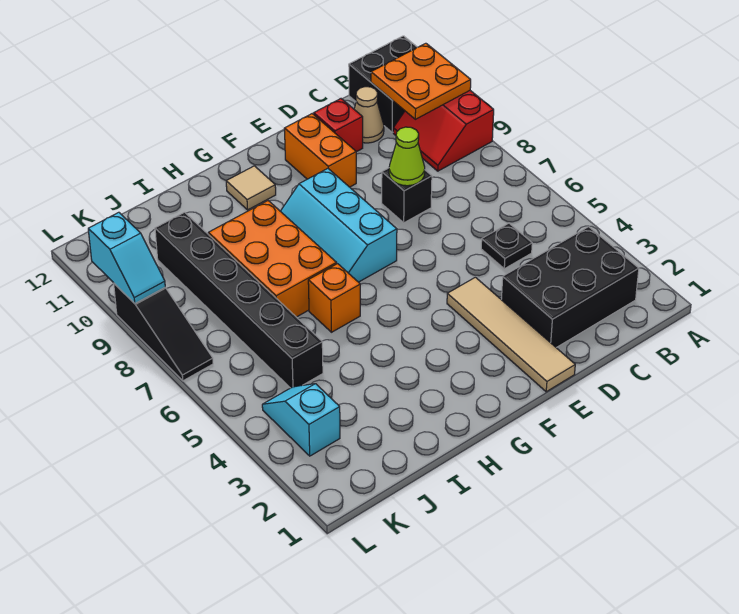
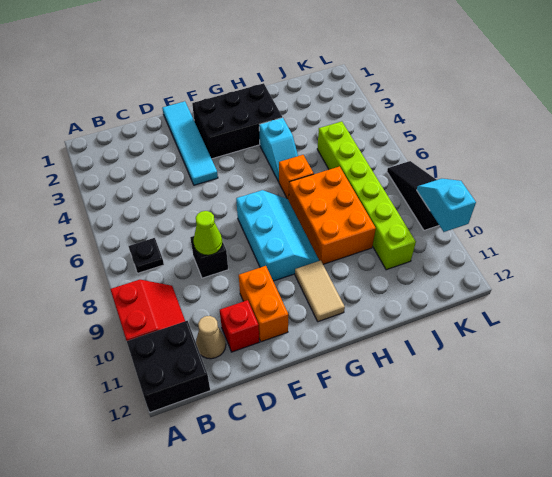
orange plate A10:B11 level 2 -> none
black brick B2:D3 level 1 -> black brick F2:H3 level 1
black plate C5 level 1 -> black plate B7 level 1
tan tile E1:E4 level 1 -> cyan tile E1:E4 level 1
tan tile G11 level 1 -> tan tile G10:G11 level 1
black brick J5:J10 level 1 -> lime brick J5:J10 level 1
cyan slope K3:K4 level 1 top 3 -> cyan slope H4:H5 level 1 top 4

